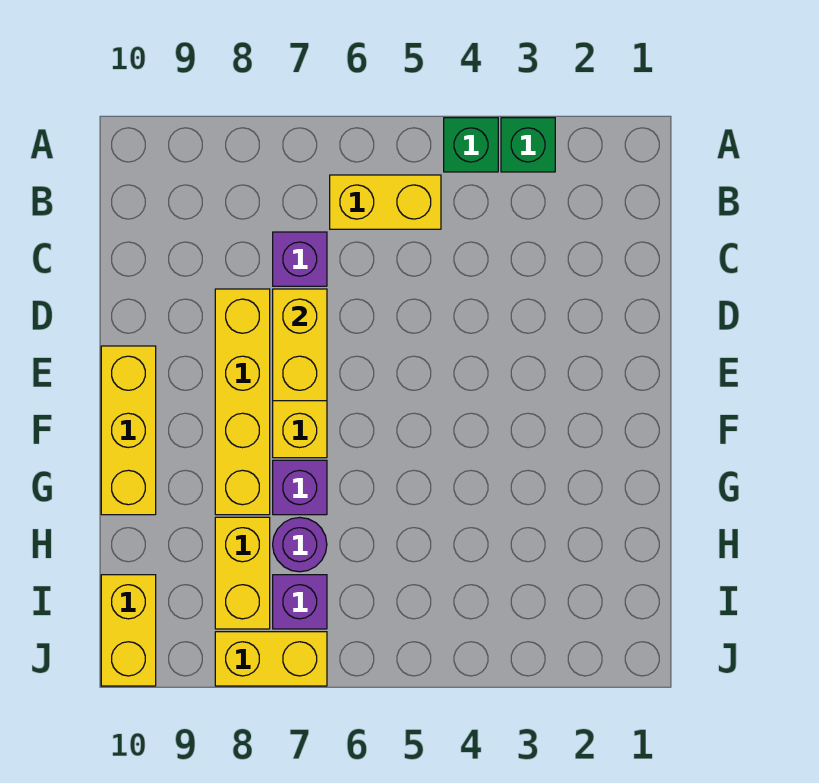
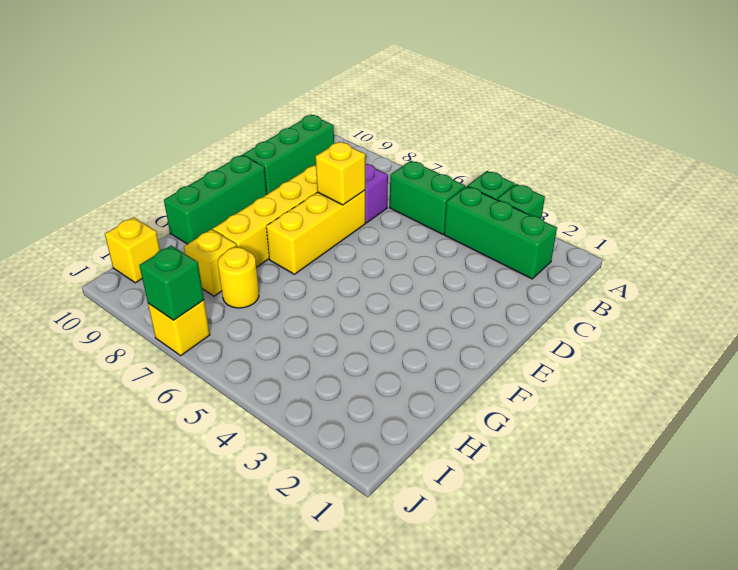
none -> green brick B2:B4 level 1
yellow brick B5:B6 level 1 -> green brick B5:B6 level 1
none -> green brick B10:D10 level 1
yellow brick D7:E7 level 2 -> yellow brick D7 level 2
yellow brick E10:G10 level 1 -> green brick E10:G10 level 1
purple brick G7 level 1 -> none
purple round brick H7 level 1 -> yellow round brick H7 level 1
yellow brick H8:I8 level 1 -> yellow brick H8 level 1
purple brick I7 level 1 -> none
yellow brick I10:J10 level 1 -> yellow brick I10 level 1
yellow brick J7:J8 level 1 -> yellow brick J7 level 1
none -> green brick J7 level 2

